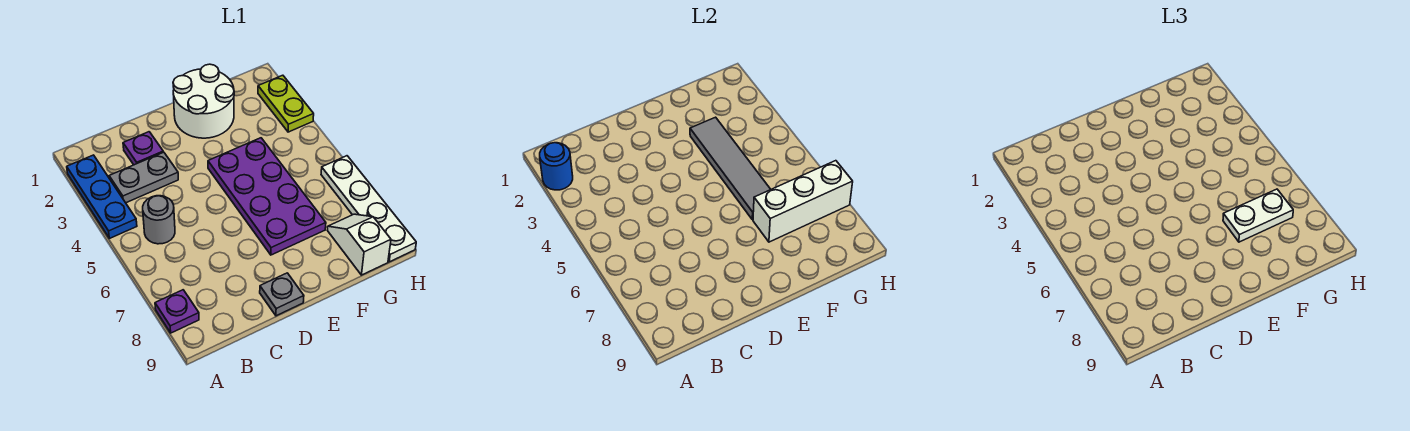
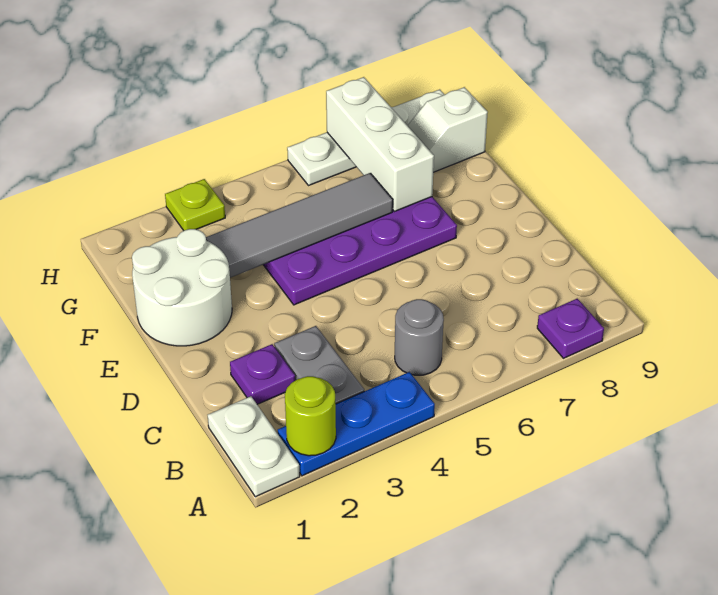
blue round brick A2 level 2 -> lime round brick A2 level 2
grey plate D9 level 1 -> none
white plate F7:G7 level 3 -> white plate A1:B1 level 1
lime plate H2:H3 level 1 -> lime plate H3 level 1

